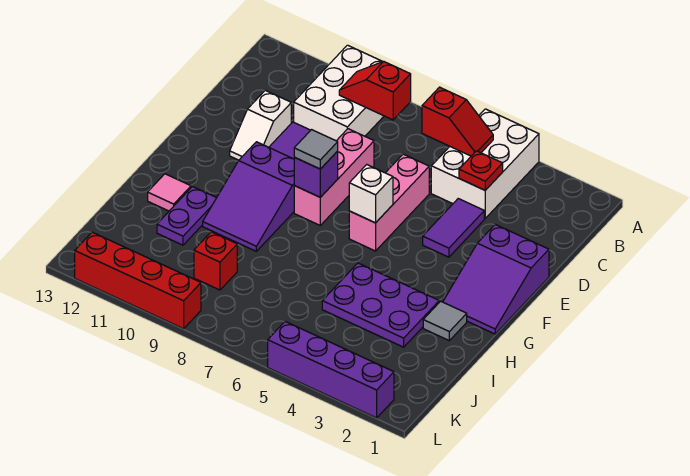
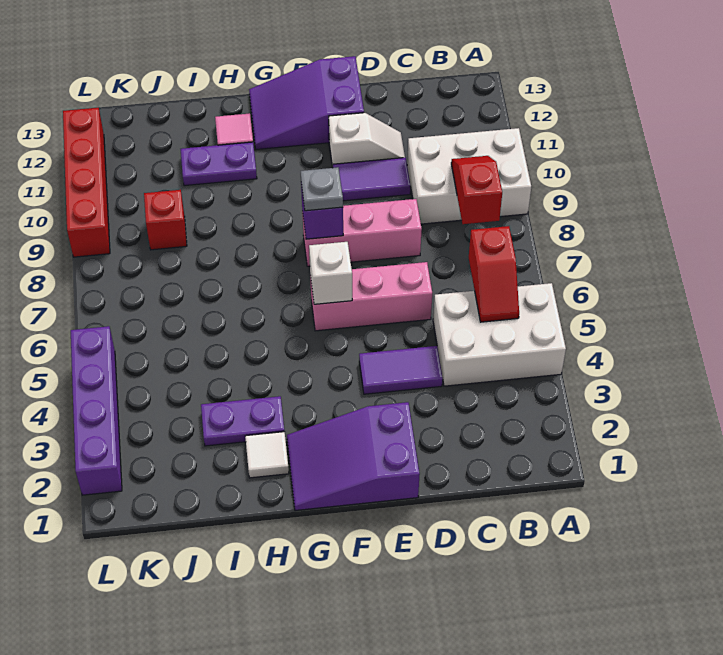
red plate C4 level 2 -> none
white slope D11:E11 level 1 top D -> white slope D11:E11 level 1 top E
grey tile F8 level 3 -> grey plate F8 level 3
purple slope F9:H10 level 1 top F -> purple slope E12:G13 level 1 top E
grey tile H2 level 1 -> white tile H2 level 1
purple plate H3:I5 level 1 -> purple plate H3:I3 level 1

